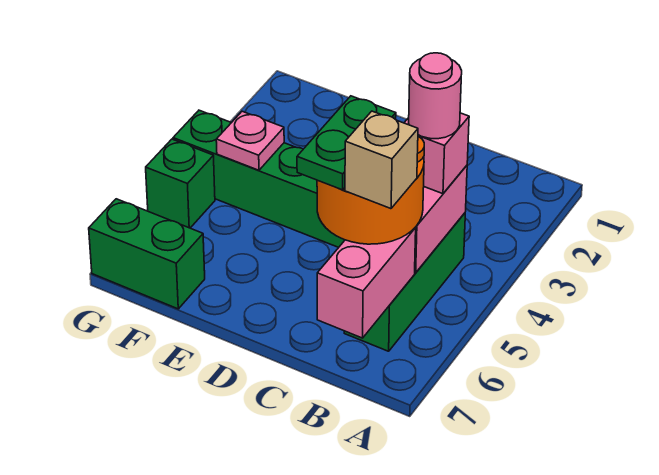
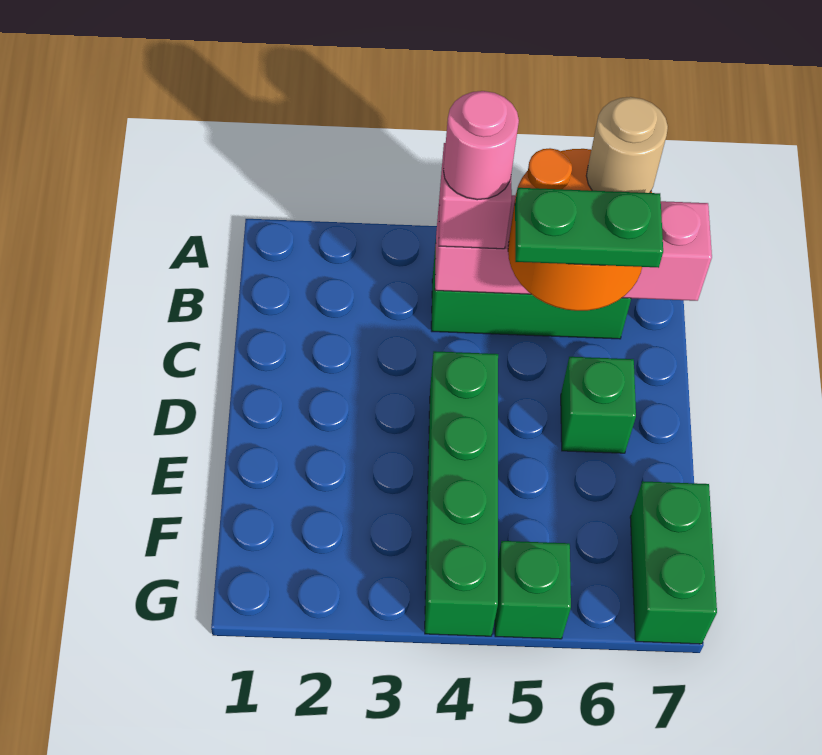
tan brick B6 level 4 -> tan round brick B6 level 4
none -> green brick D6 level 1
pink plate F4 level 2 -> none

